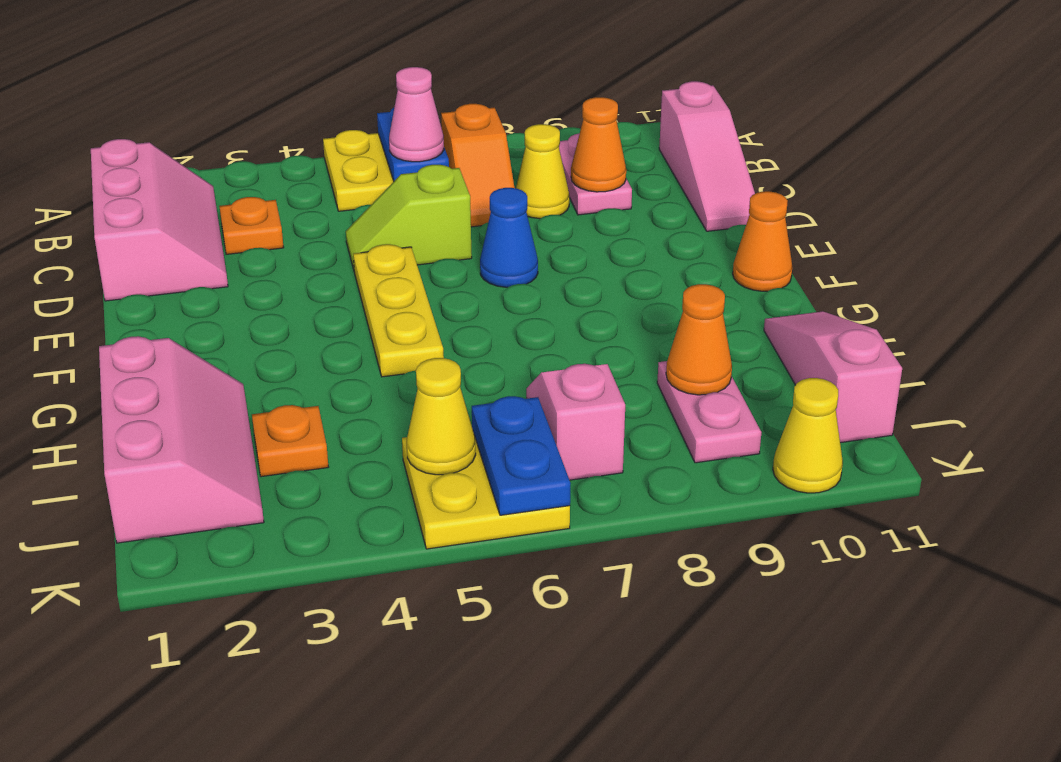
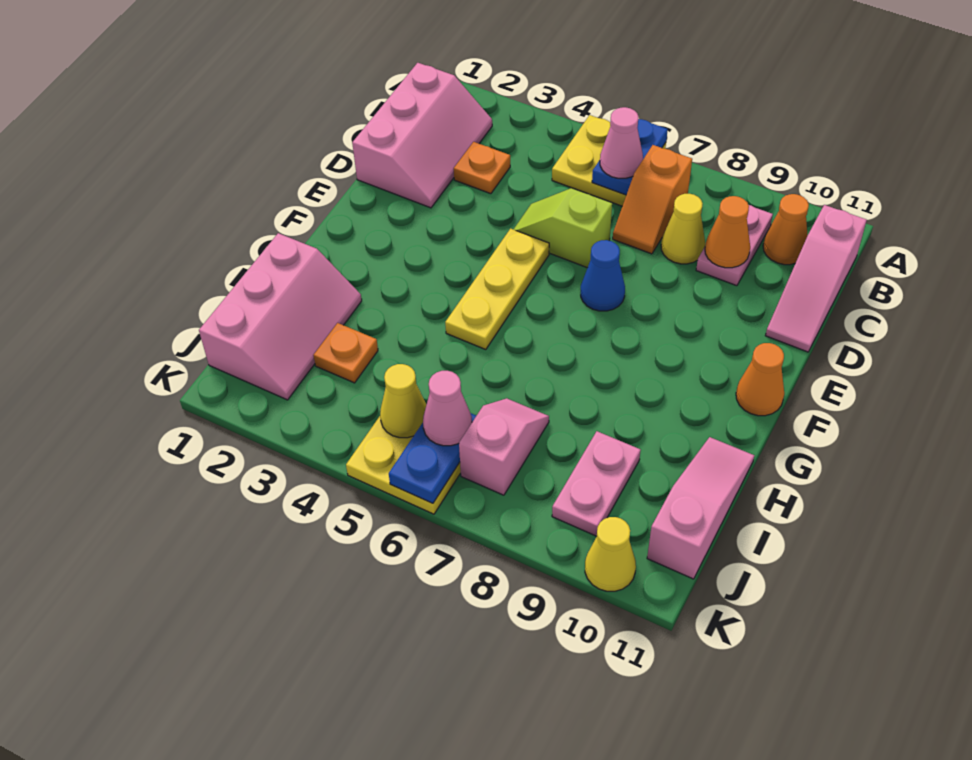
orange cone I9 level 2 -> orange cone B10 level 1
none -> pink cone J6 level 3

